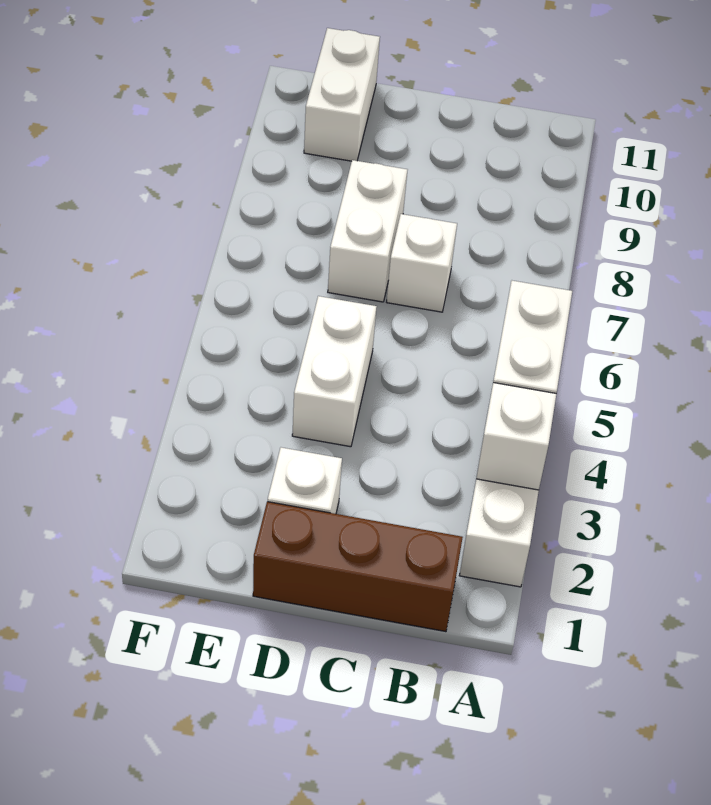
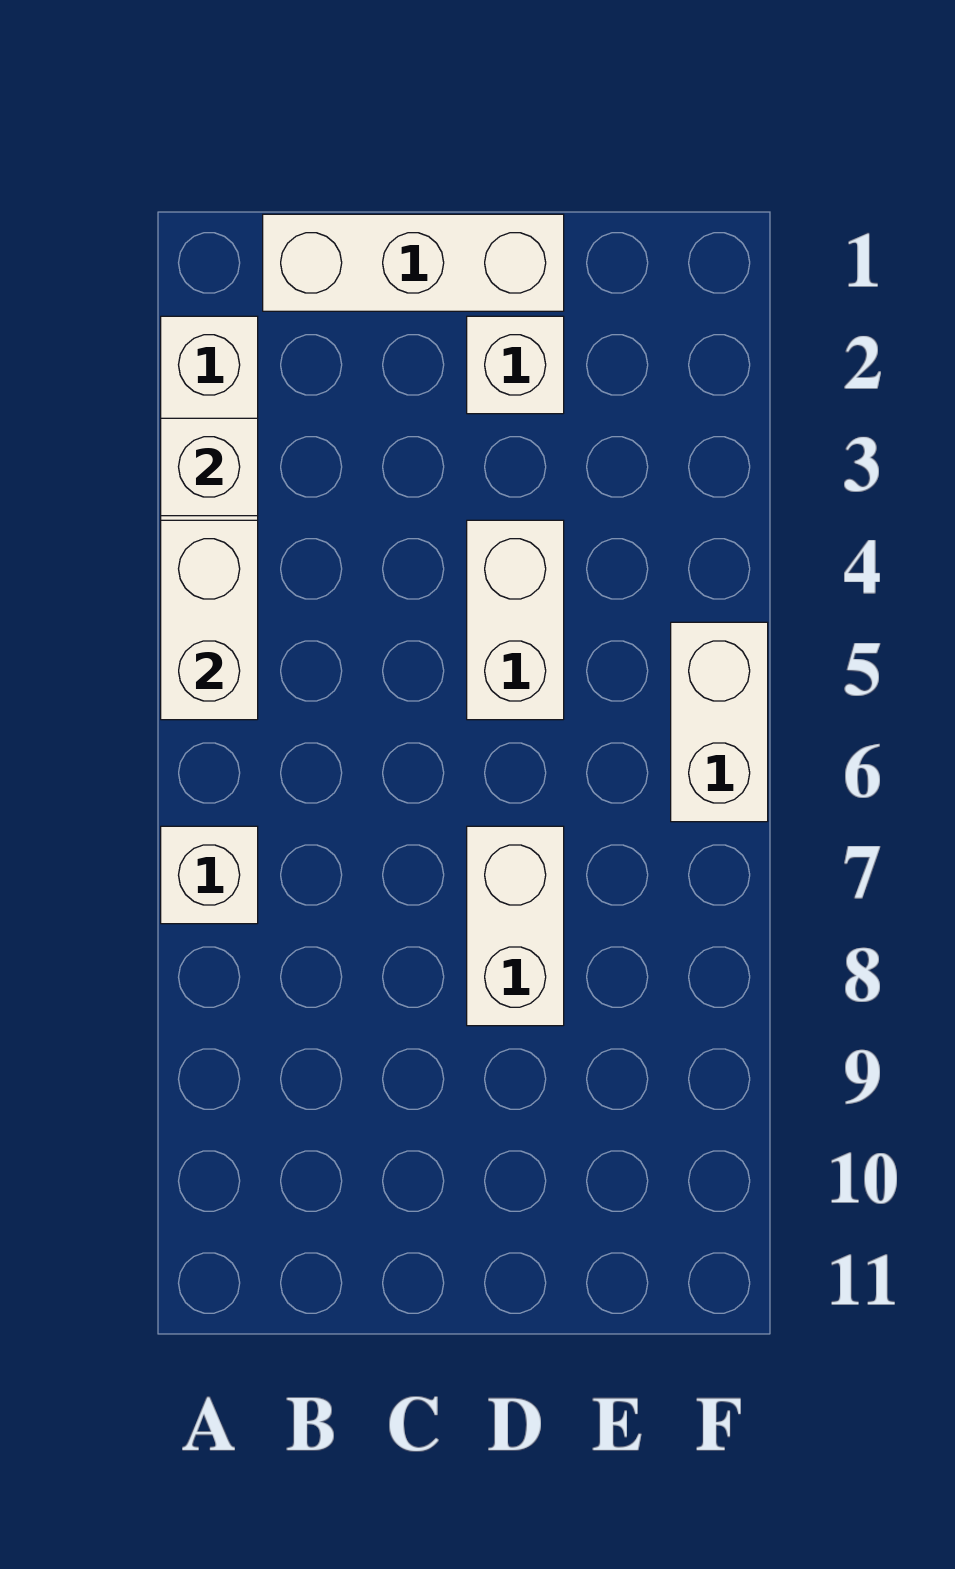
brown brick B1:D1 level 1 -> white brick B1:D1 level 1
white brick C7 level 1 -> white brick A7 level 1
white brick E10:E11 level 1 -> white brick F5:F6 level 1

